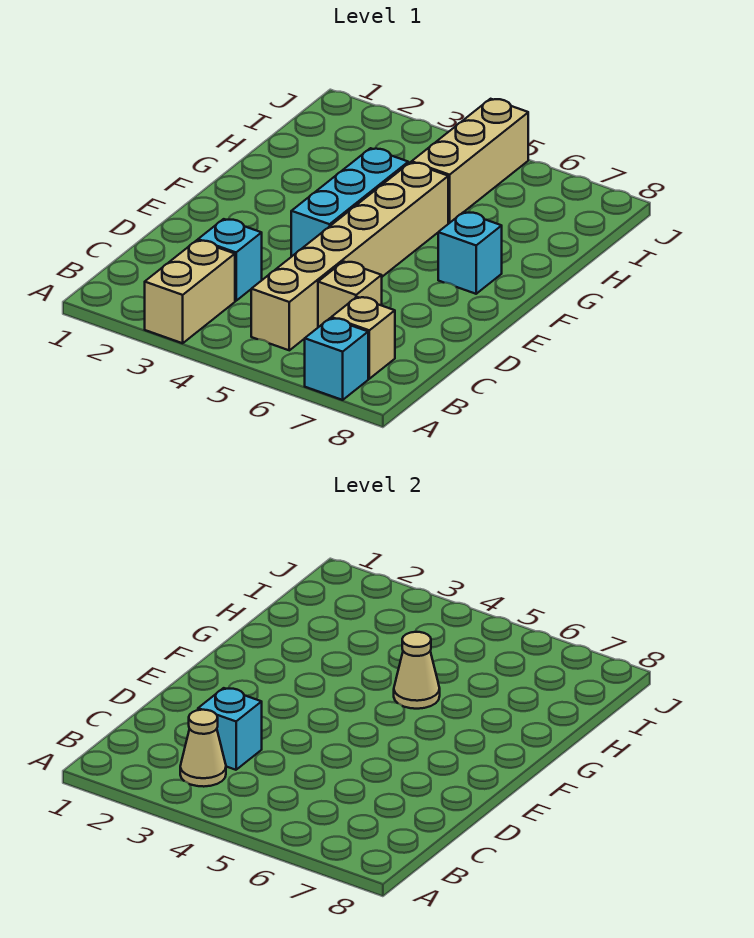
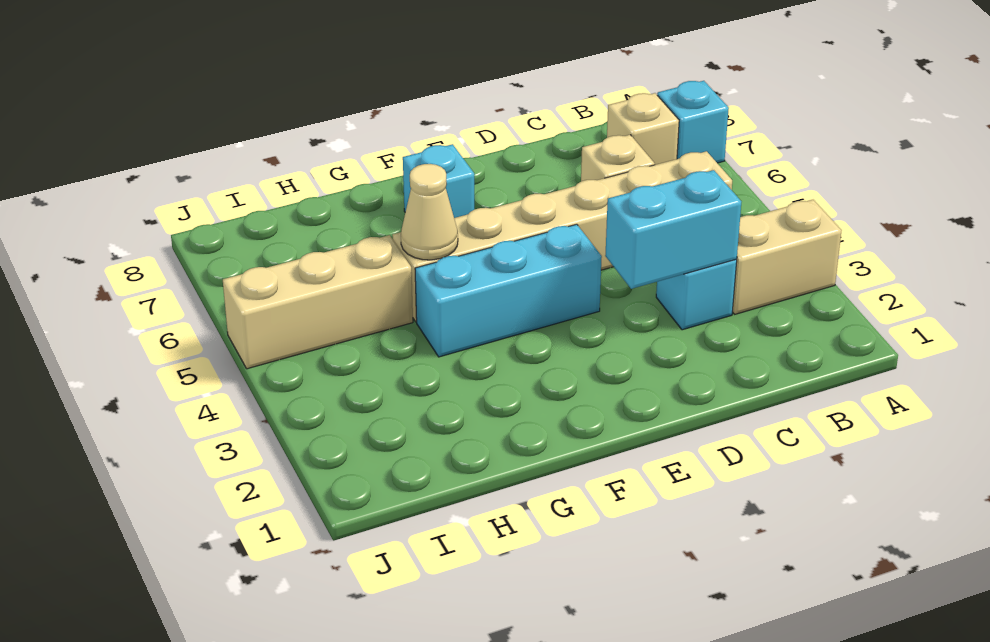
tan cone B3 level 2 -> none
cyan brick C3 level 2 -> cyan brick C3:D3 level 2

